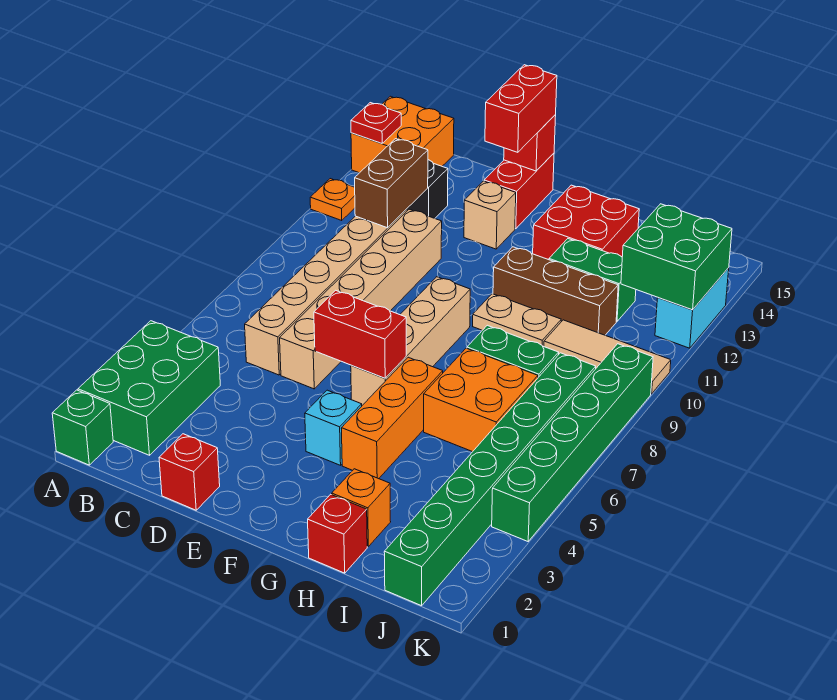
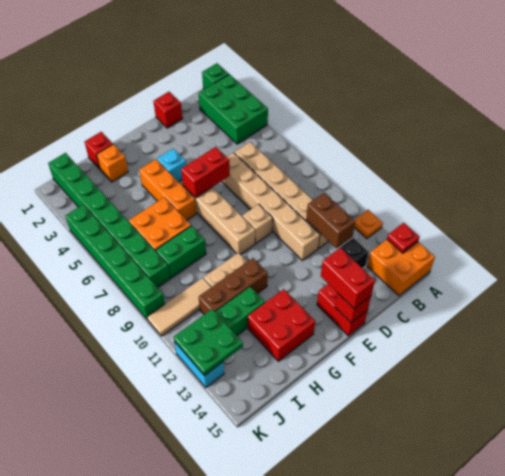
tan brick E13 level 1 -> tan brick E9 level 1
green brick J12:K13 level 2 -> green plate J12:K13 level 2

